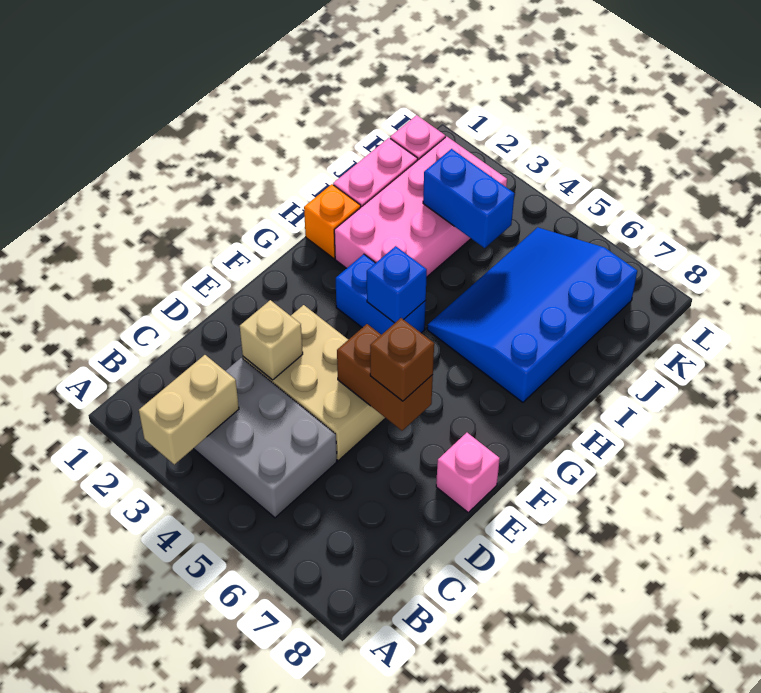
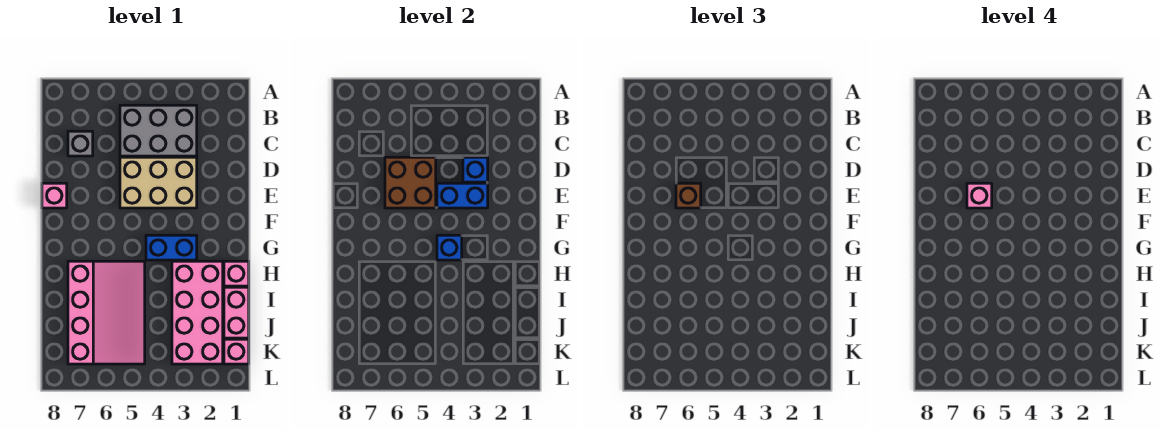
tan brick A3:B3 level 2 -> none
none -> grey brick C7 level 1
tan brick D3 level 2 -> blue brick D3 level 2
brown brick E5:E6 level 2 -> brown brick D5:E6 level 2
none -> pink brick E6 level 4
orange brick H1 level 1 -> pink brick H1 level 1
blue slope H5:K7 level 1 top 7 -> pink slope H5:K7 level 1 top 7
blue brick J3:J4 level 2 -> blue brick E3:E4 level 2

